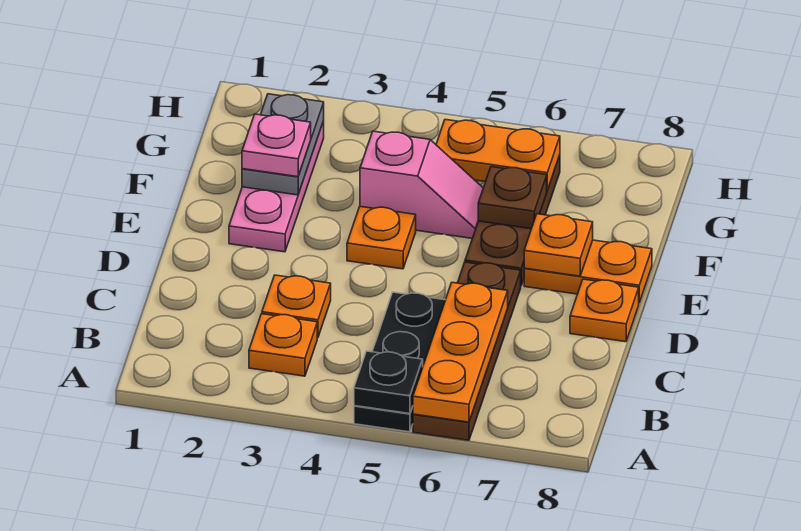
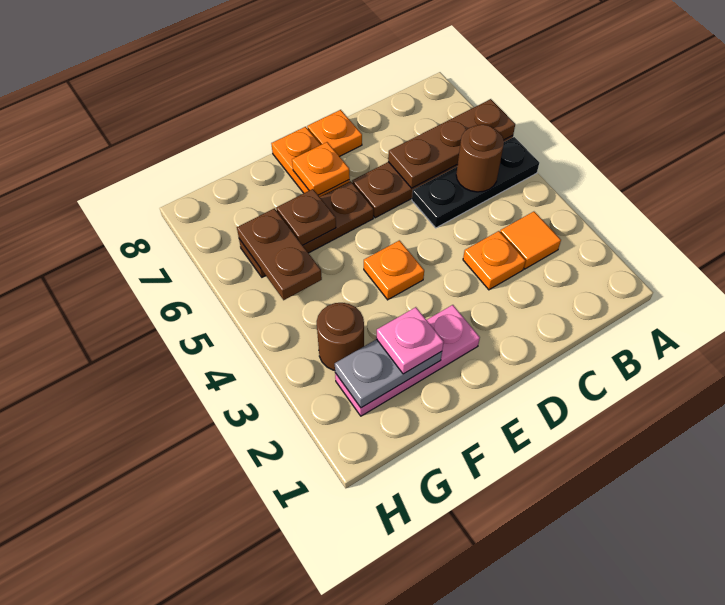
black plate A5 level 2 -> none
orange plate A6:C6 level 2 -> brown plate A6:C6 level 2
orange plate B3 level 1 -> orange tile B3 level 1
none -> brown round brick B5 level 2
pink slope F4:F5 level 1 top 4 -> none
none -> brown round brick G3 level 1
orange plate G5:G6 level 2 -> brown plate G5:G6 level 2

